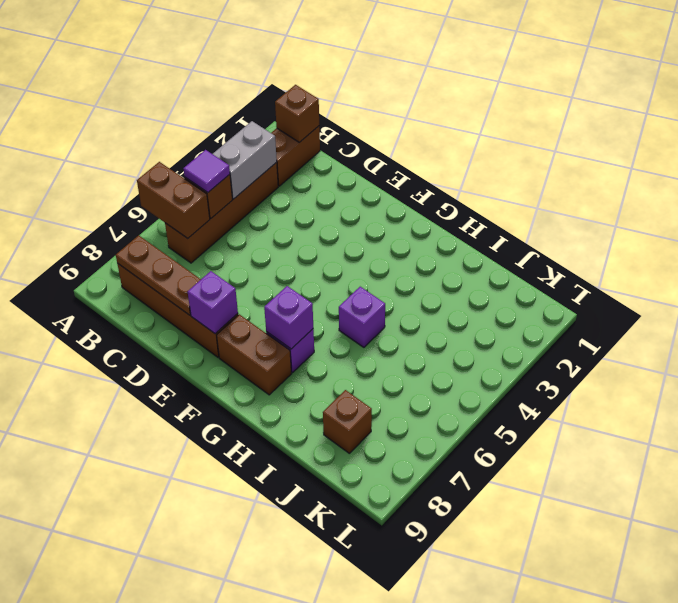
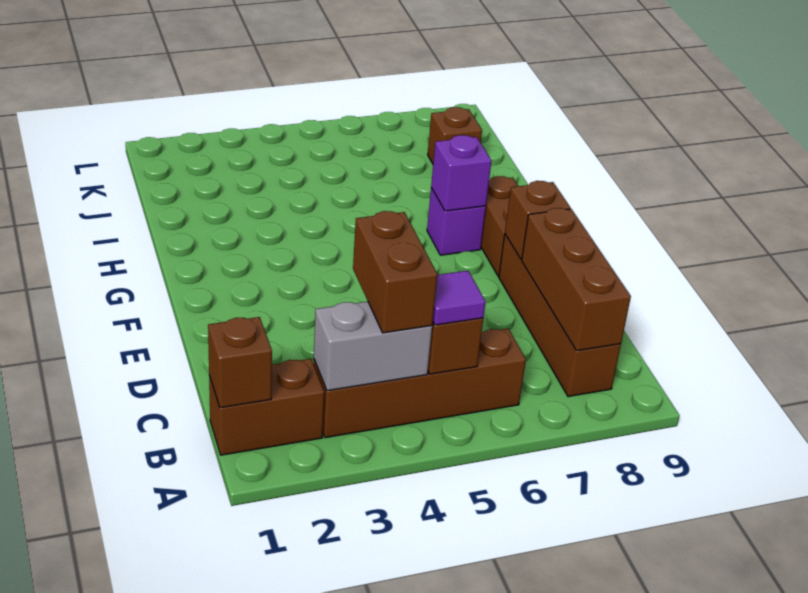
brown brick A6:B6 level 2 -> brown brick B4:C4 level 3
brown plate B8:D8 level 2 -> brown brick B8:D8 level 2
purple brick E8 level 2 -> brown brick E8 level 2
purple brick H5 level 1 -> none

